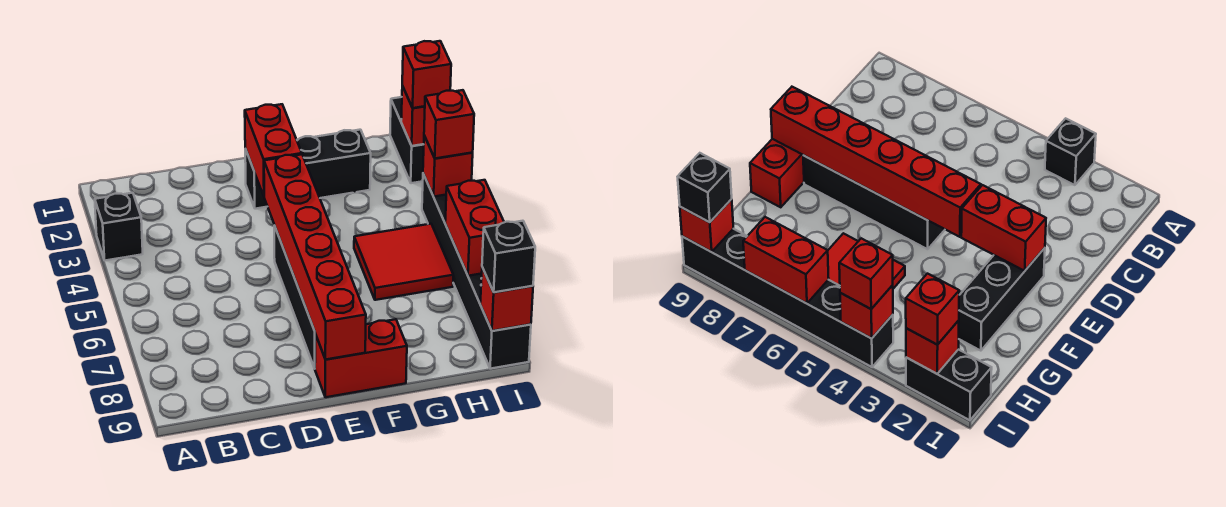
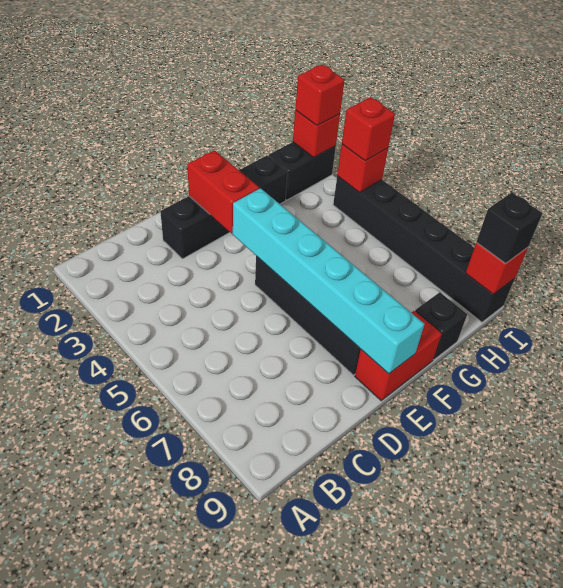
black brick A3 level 1 -> black brick G9 level 1
black brick E2:G2 level 1 -> black brick D2:G2 level 1
red brick E4:E9 level 2 -> cyan brick E4:E9 level 2
red tile G5:H6 level 1 -> none
black brick I1:I2 level 1 -> black brick H2:I2 level 1
red brick I6:I7 level 2 -> none

